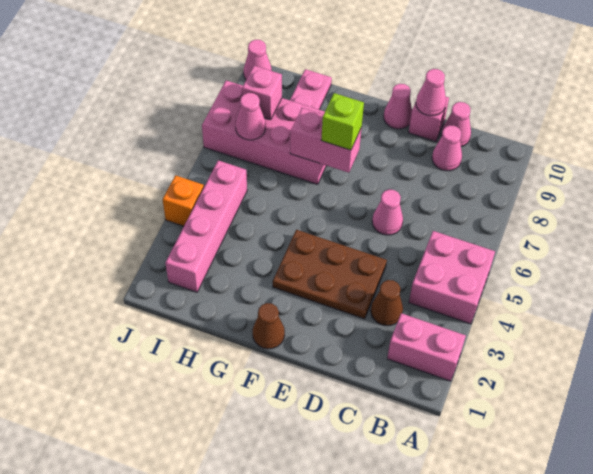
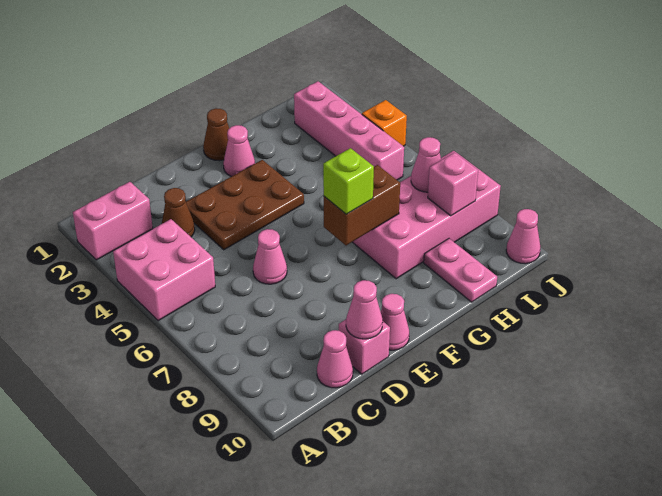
pink cone C9 level 1 -> pink cone F2 level 1
pink brick F7:G7 level 2 -> brown brick F7:G7 level 2

